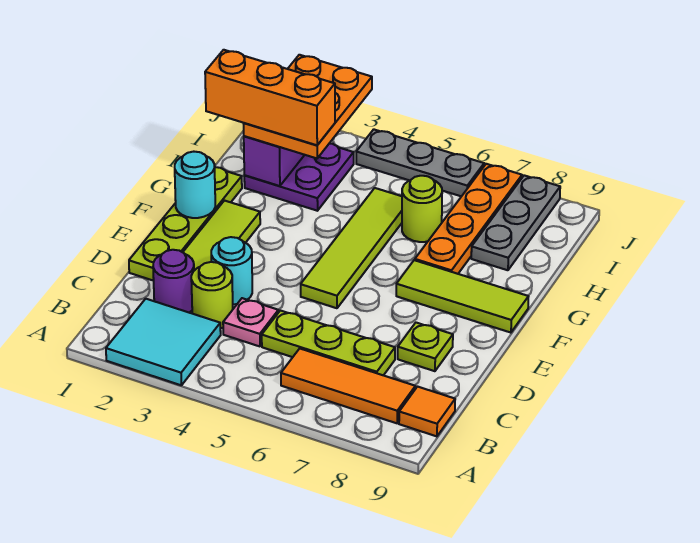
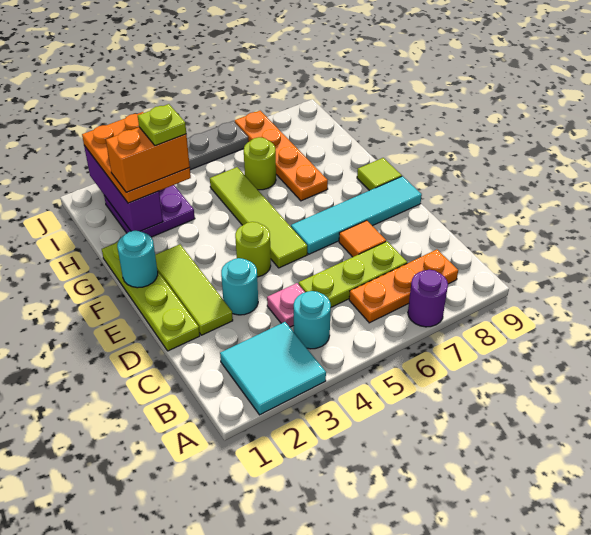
none -> cyan round brick B4 level 1
orange tile B6:B8 level 1 -> orange plate B6:B8 level 1
orange tile B9 level 1 -> orange tile D7 level 1
purple round brick C2 level 1 -> purple round brick A7 level 1
lime round brick C3 level 1 -> lime round brick E4 level 1
lime plate D8 level 1 -> lime plate H3 level 5
none -> cyan tile E6:E9 level 1
lime tile F7:F9 level 1 -> lime tile F9 level 1
orange brick H1:H3 level 4 -> orange brick H2:H3 level 4
grey plate H8:J8 level 1 -> none

